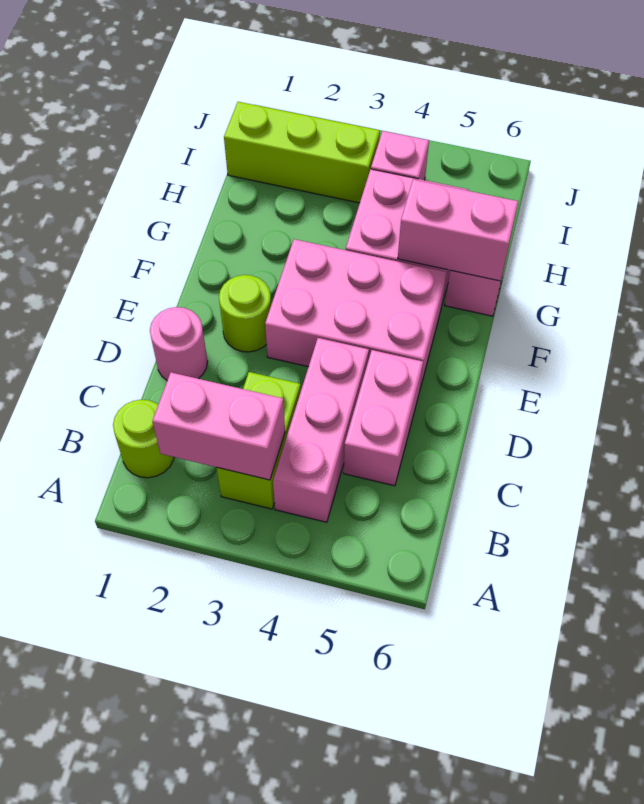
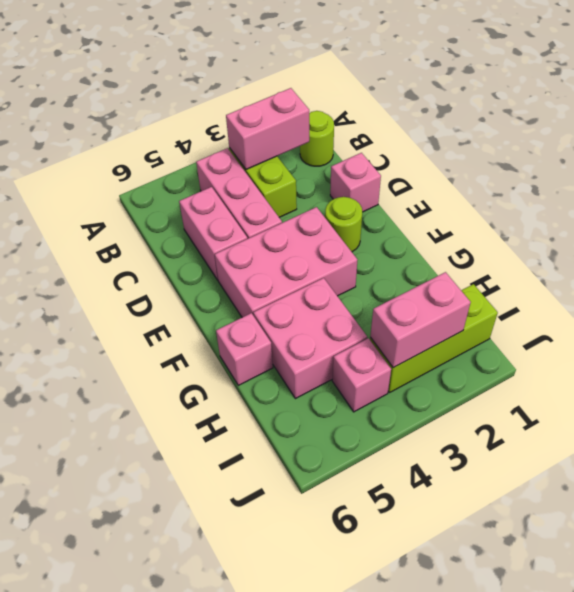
pink round brick D1 level 1 -> pink brick D1 level 1
pink brick G5:G6 level 2 -> pink brick I2:I3 level 2

